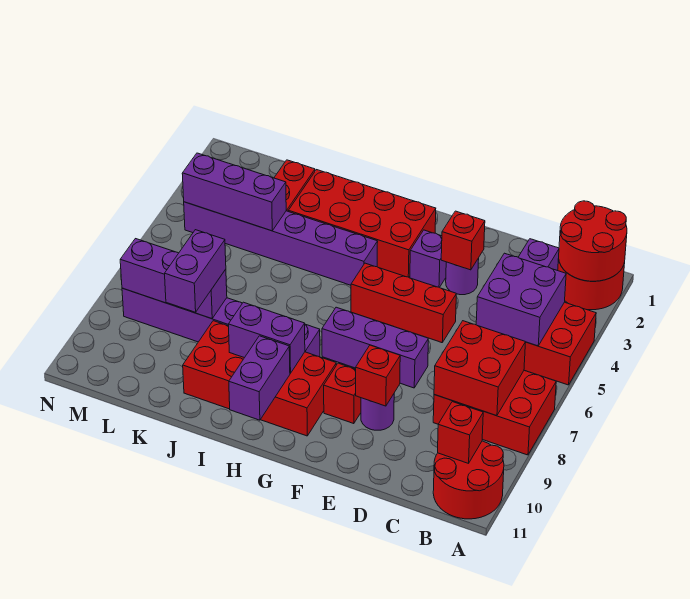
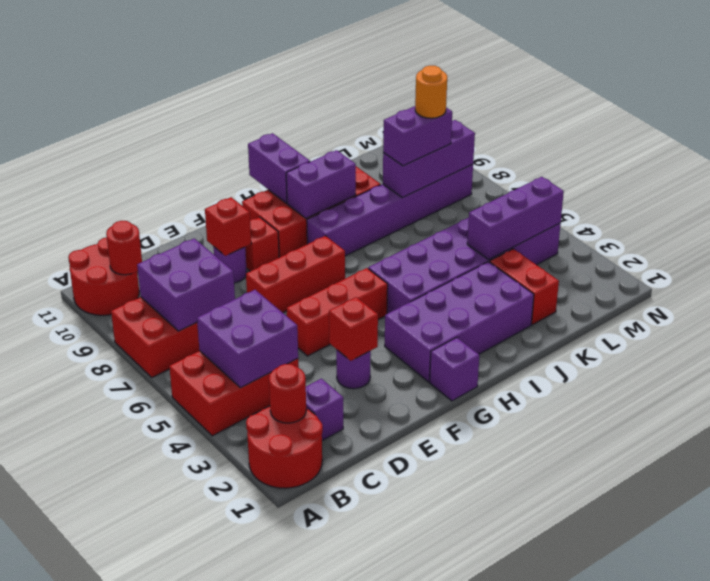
red round brick A1:B2 level 2 -> red round brick B2 level 2
red brick B7:C8 level 2 -> purple brick B7:C8 level 2
red brick B10 level 2 -> red round brick B10 level 2
purple brick E7:G7 level 1 -> red brick E7:G7 level 1
purple brick F3 level 1 -> purple brick G1 level 1
red brick G2:J3 level 1 -> purple brick G2:J3 level 1
purple brick H4:M4 level 1 -> purple brick H4:M5 level 1
purple brick K8:K9 level 3 -> purple brick K8:L8 level 3
none -> orange round brick L8 level 4

